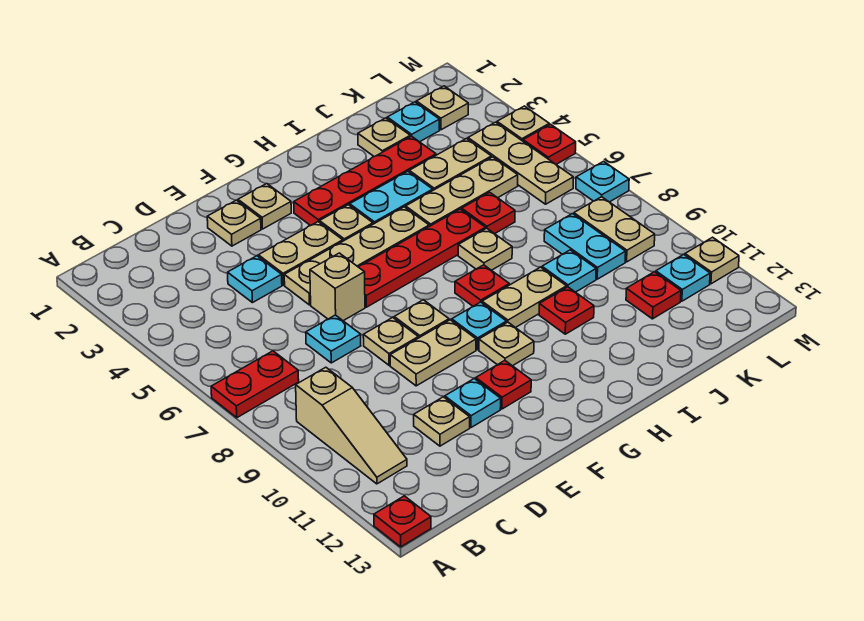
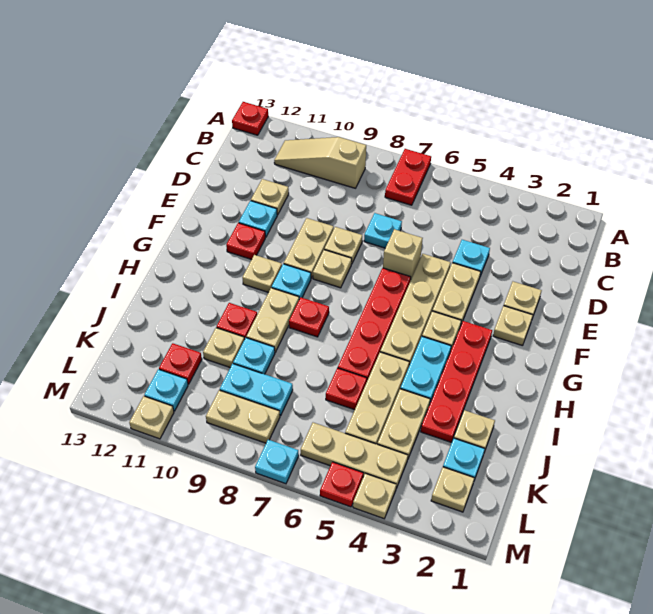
tan plate I7 level 1 -> tan plate J10 level 1

